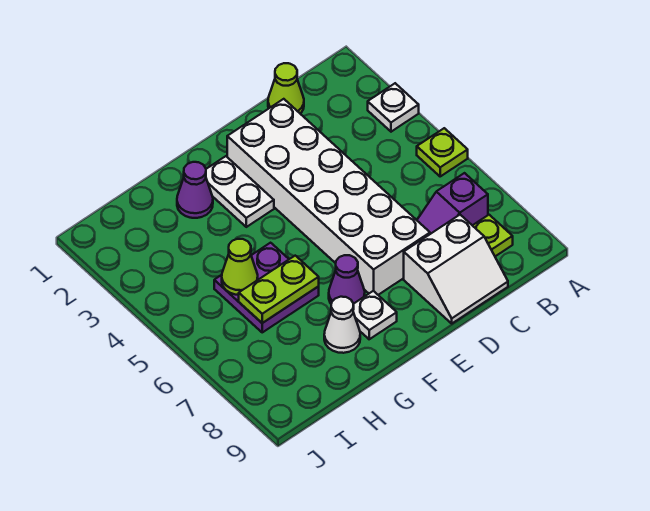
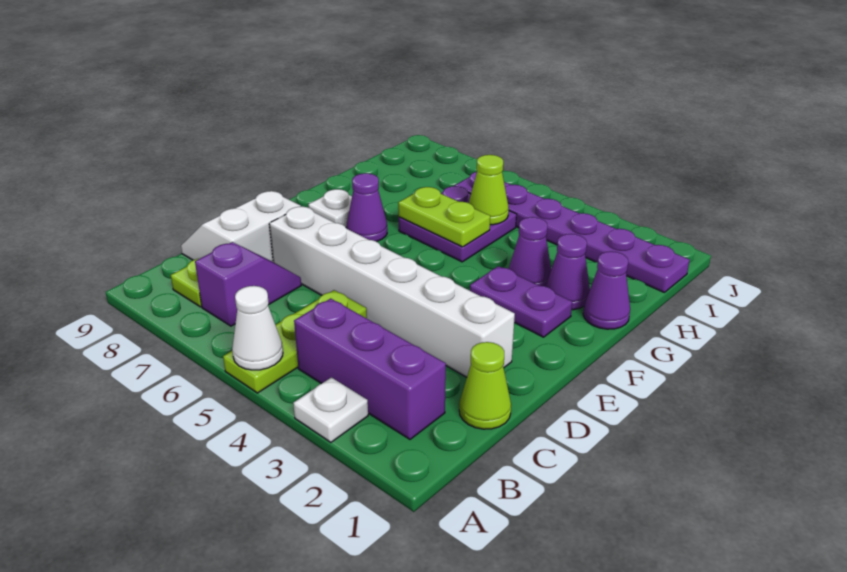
lime plate A5 level 1 -> lime plate A5:C5 level 1
none -> purple brick B2:B4 level 1
white brick D2:E7 level 1 -> white brick D2:D7 level 1
white plate F2:F3 level 1 -> purple plate F2:F3 level 1
none -> purple cone G1 level 1
none -> purple cone G3 level 1
lime plate G6:H6 level 2 -> lime plate G5:G6 level 2
white cone G8 level 1 -> white cone A5 level 2
none -> purple plate I1:I6 level 1

